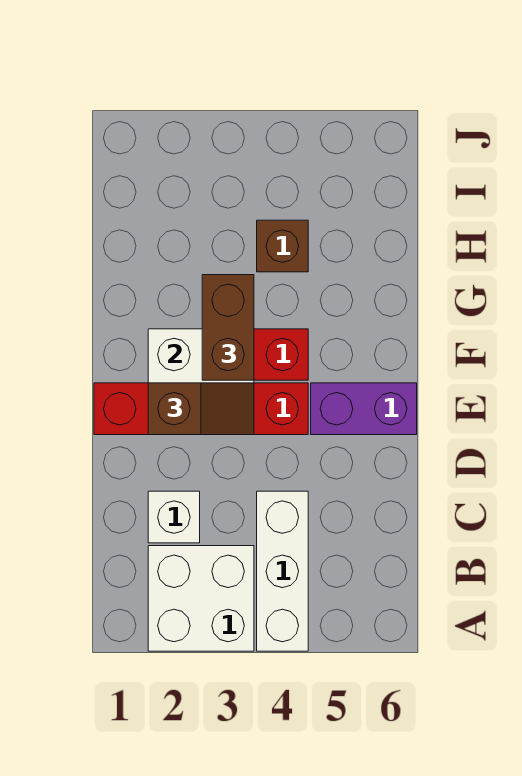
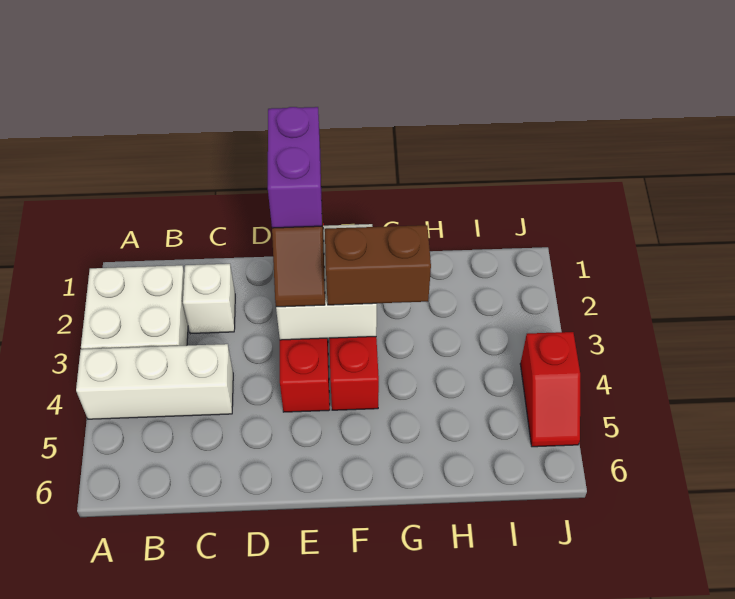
purple brick E5:E6 level 1 -> purple brick E1:E2 level 4
brown brick H4 level 1 -> none
none -> red slope J4:J5 level 1 top 4

